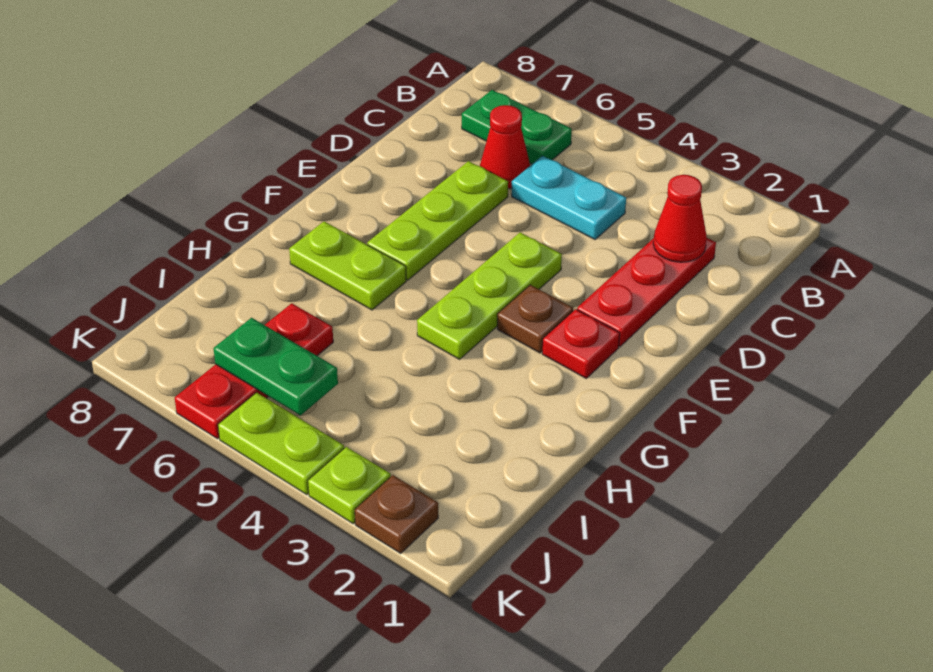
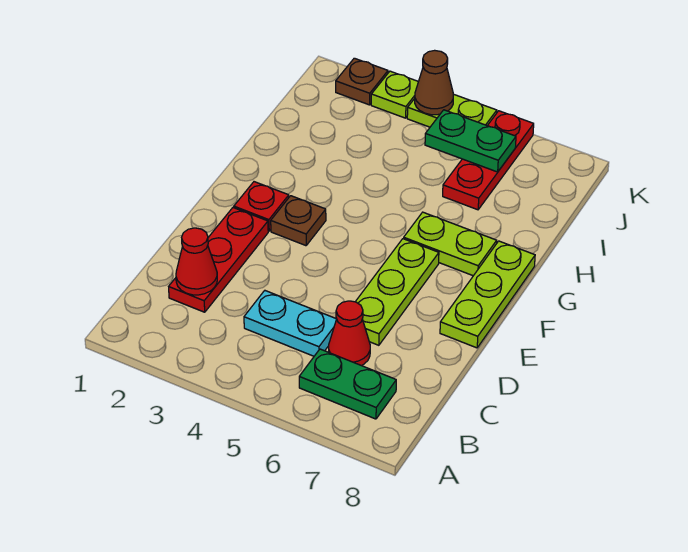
lime plate E4:G4 level 1 -> lime plate E8:G8 level 1
none -> brown cone K4 level 2

